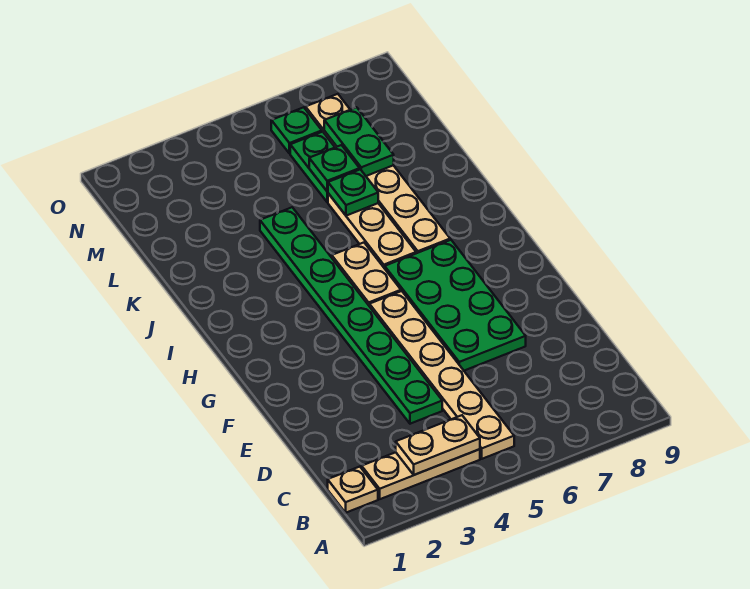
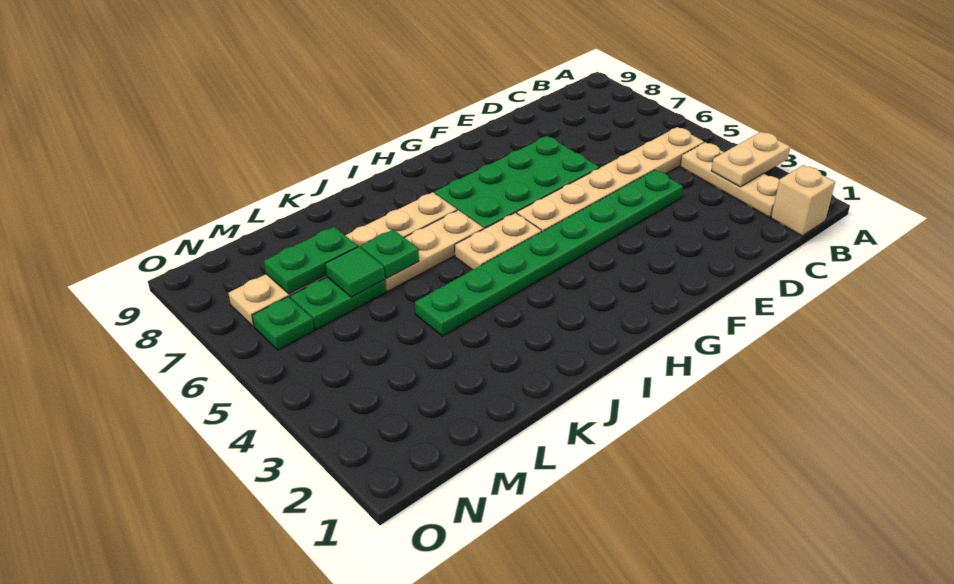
tan plate B1 level 1 -> tan brick B1 level 1
tan plate B3:B4 level 2 -> tan plate A3:B3 level 2
green plate L6 level 2 -> green tile L6 level 2

